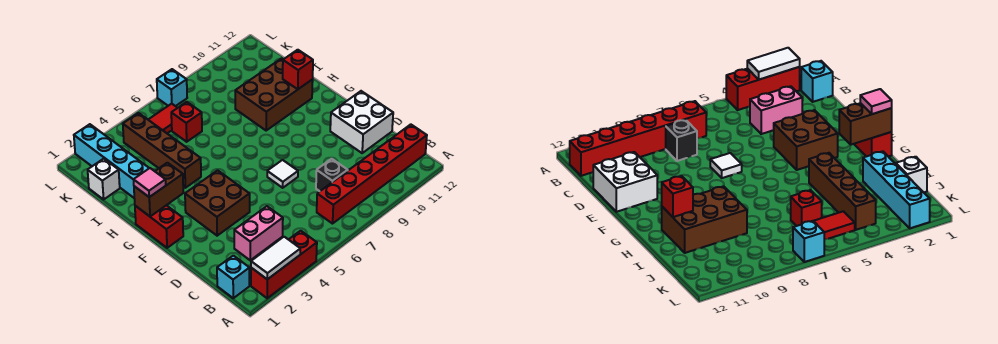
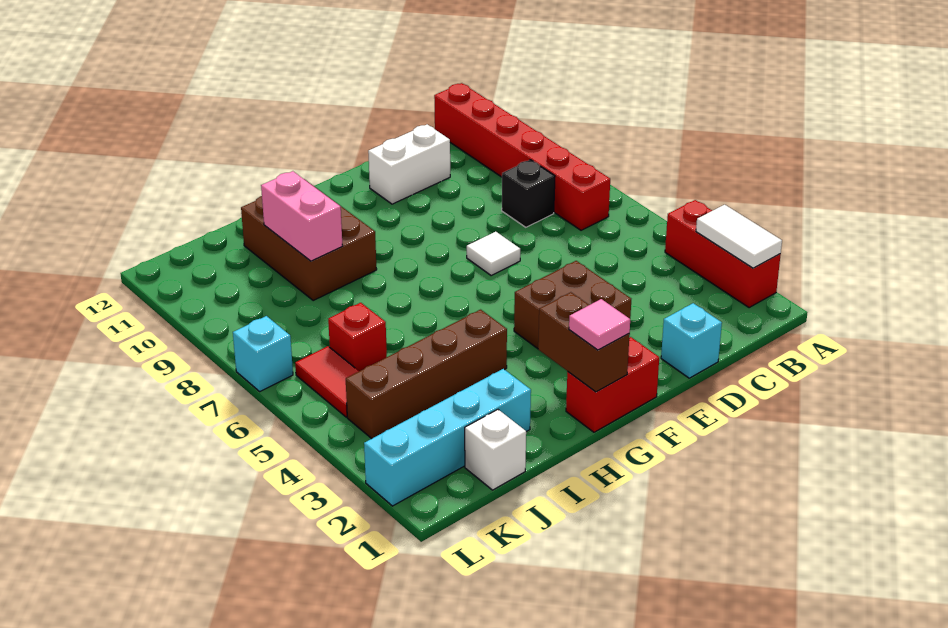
cyan brick B1 level 1 -> cyan brick D1 level 1
pink brick C3:C4 level 1 -> pink brick I9:I10 level 2
white brick D11:E12 level 1 -> white brick D11:E11 level 1
red brick H11 level 2 -> none

